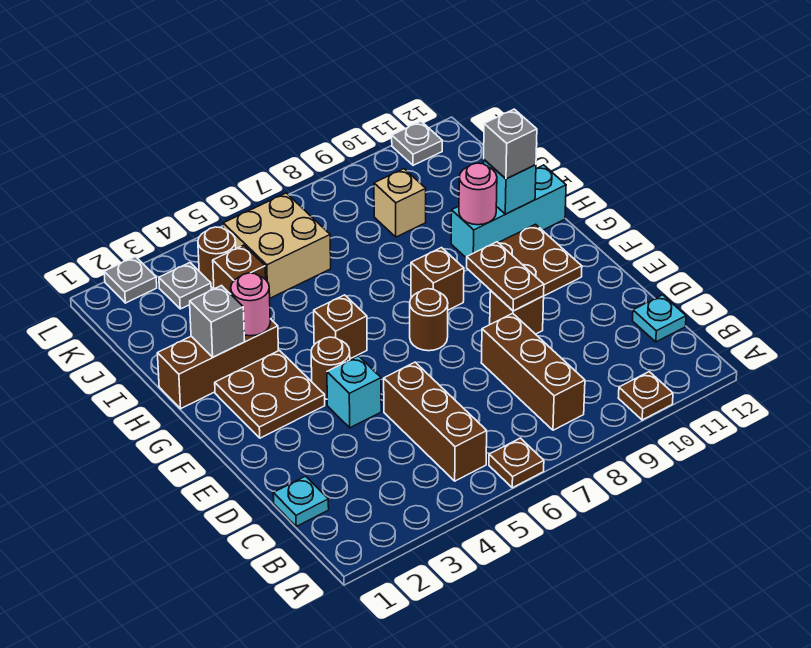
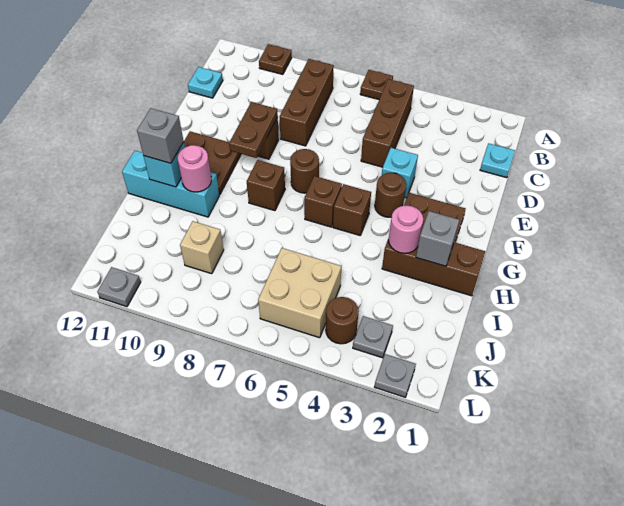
brown brick J4 level 1 -> brown brick G6 level 1

